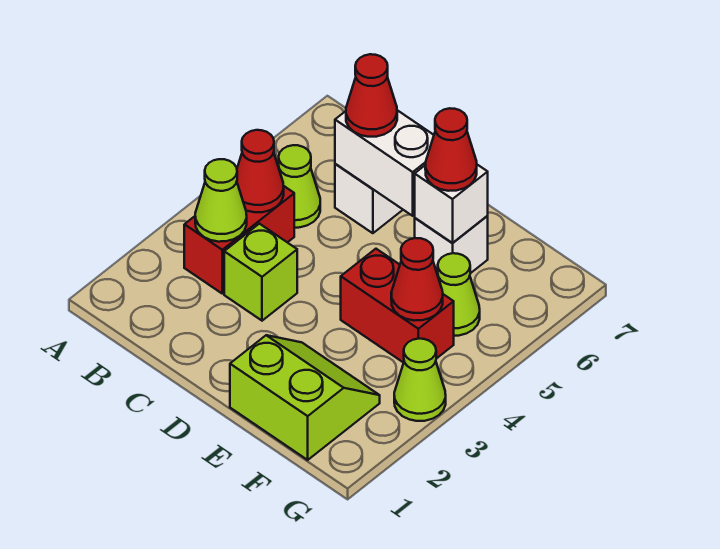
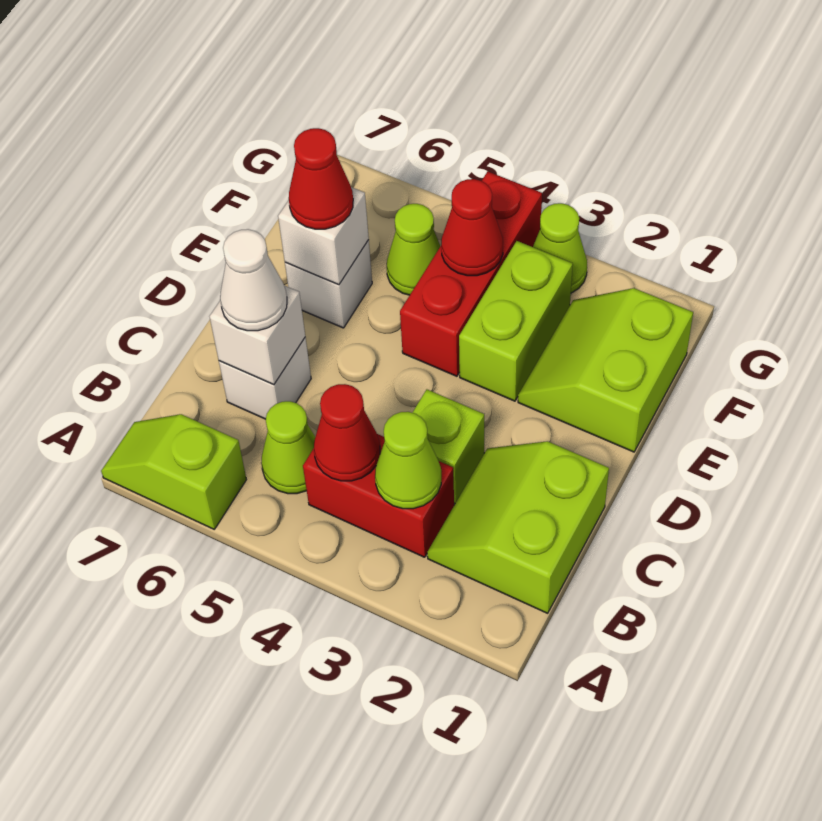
none -> lime slope A6:A7 level 1 top 6
none -> lime slope B1:C2 level 1 top 1
white brick C6:D6 level 2 -> white brick C6 level 2
red cone C6 level 3 -> white cone C6 level 3
none -> lime brick E3:F3 level 1
red brick E4:F4 level 1 -> red brick E4:G4 level 1

